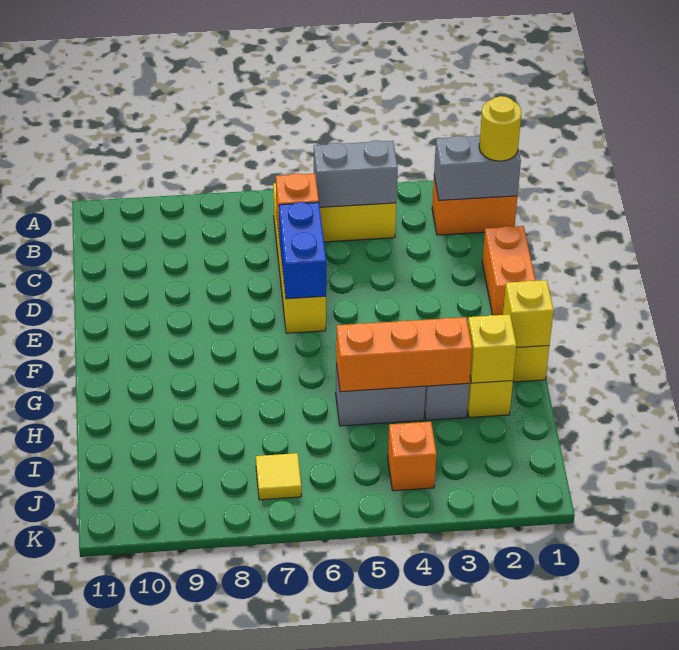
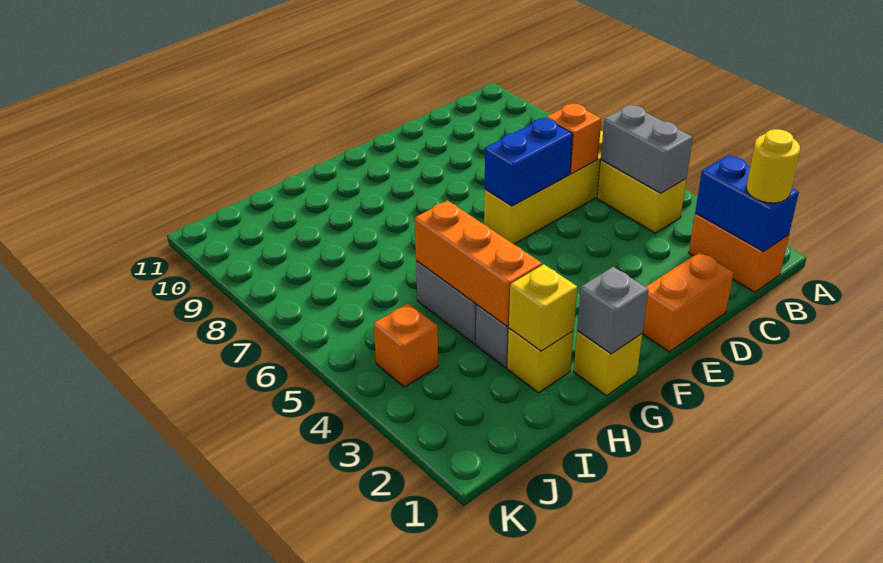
grey brick B1:B2 level 2 -> blue brick B1:B2 level 2
yellow brick G1 level 2 -> grey brick G1 level 2
yellow tile J7 level 1 -> none

